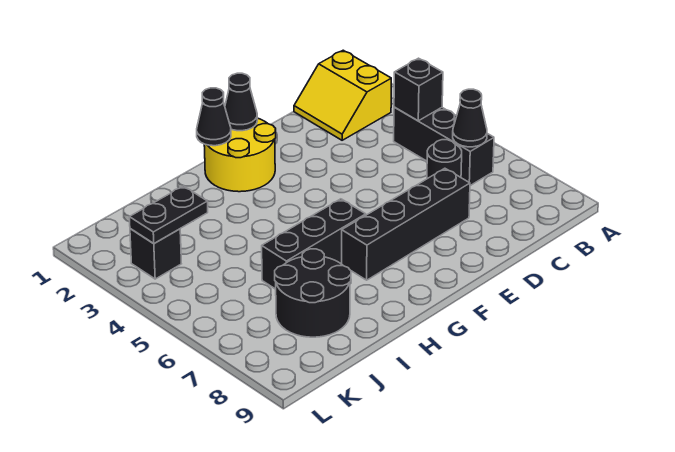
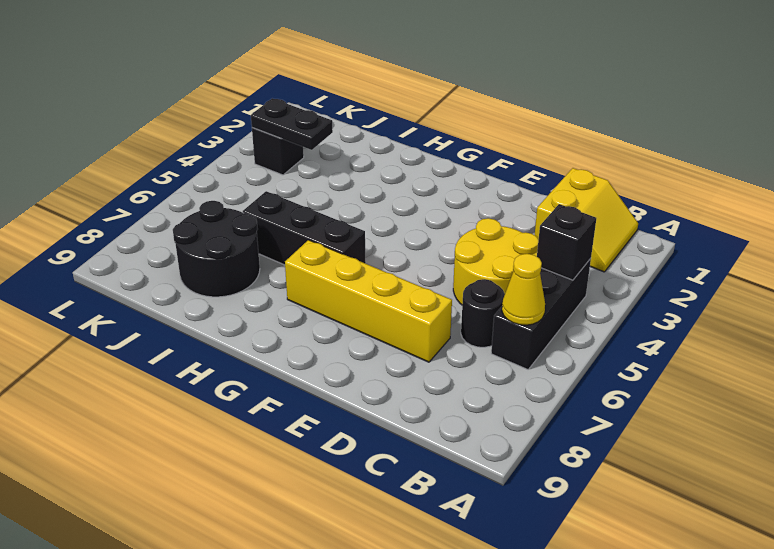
yellow slope B1:C2 level 1 top B -> yellow slope B1:C2 level 1 top C
black cone B6 level 2 -> yellow cone B6 level 2
black brick D7:G7 level 1 -> yellow brick D7:G7 level 1
yellow round brick F1:G2 level 1 -> yellow round brick C4:D5 level 1
black cone F1 level 2 -> none
black cone G1 level 2 -> none

